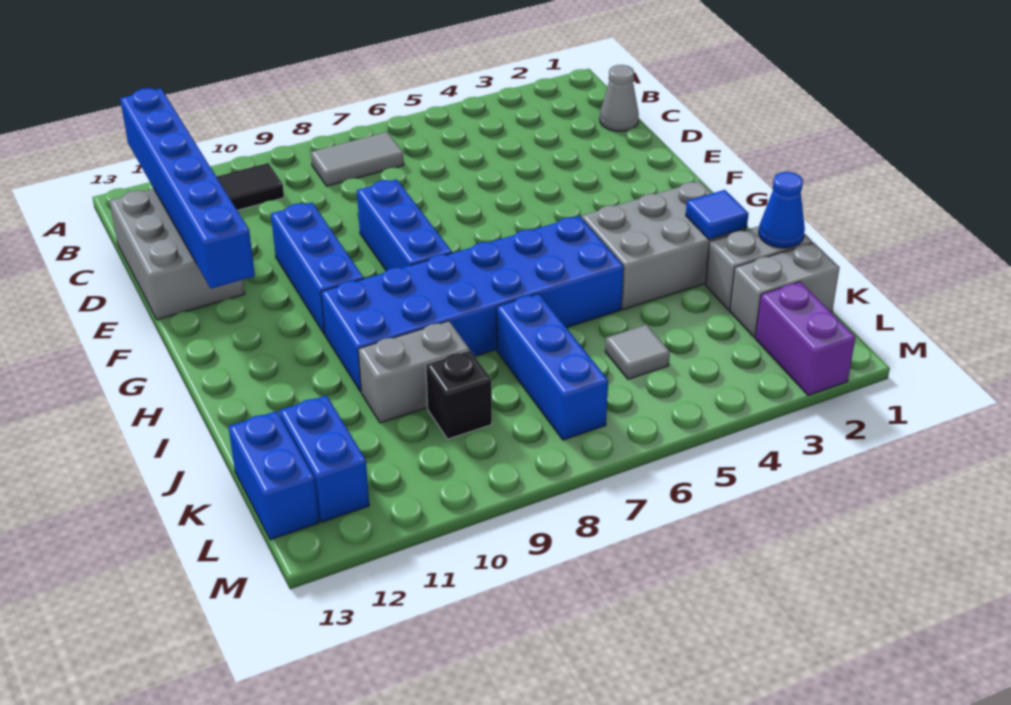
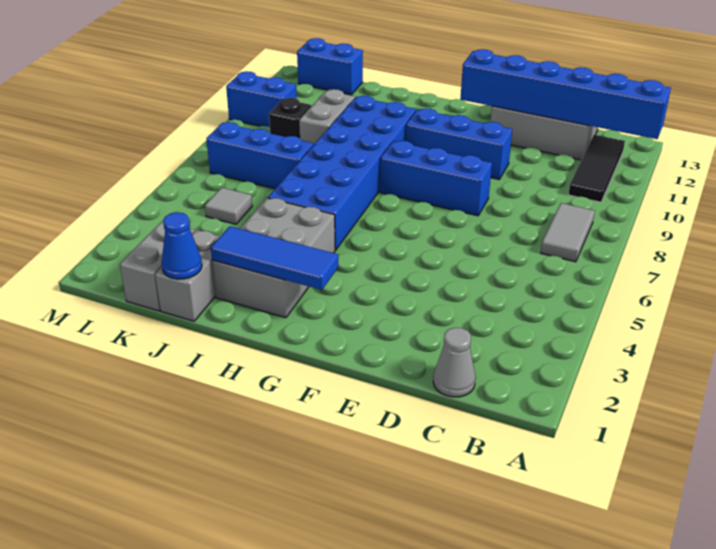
blue tile I2 level 2 -> blue tile G2:I2 level 2
blue brick K12:L12 level 1 -> blue brick L10:M10 level 1
purple brick L2:M2 level 1 -> none

